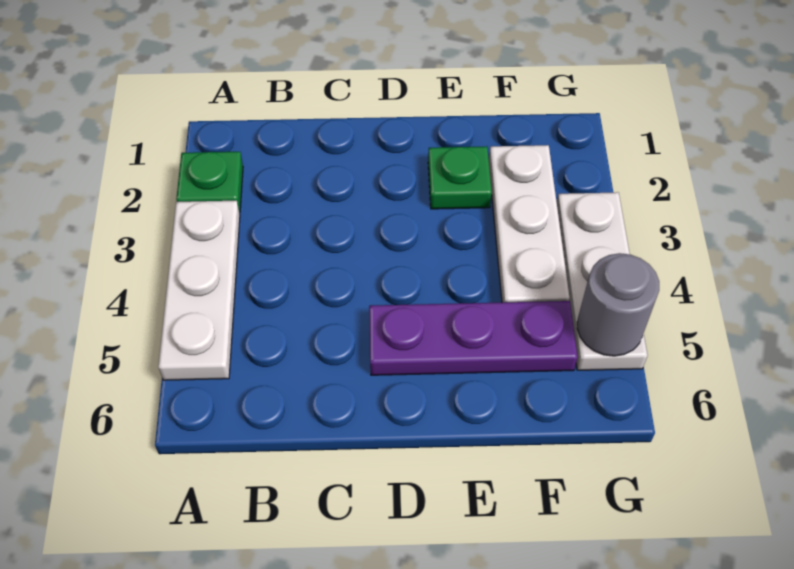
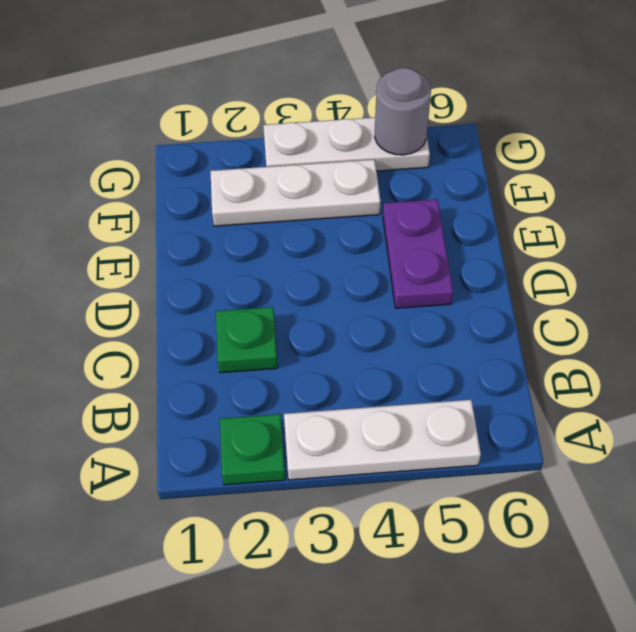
purple plate D5:F5 level 1 -> purple plate D5:E5 level 1
green plate E2 level 1 -> green plate C2 level 1

